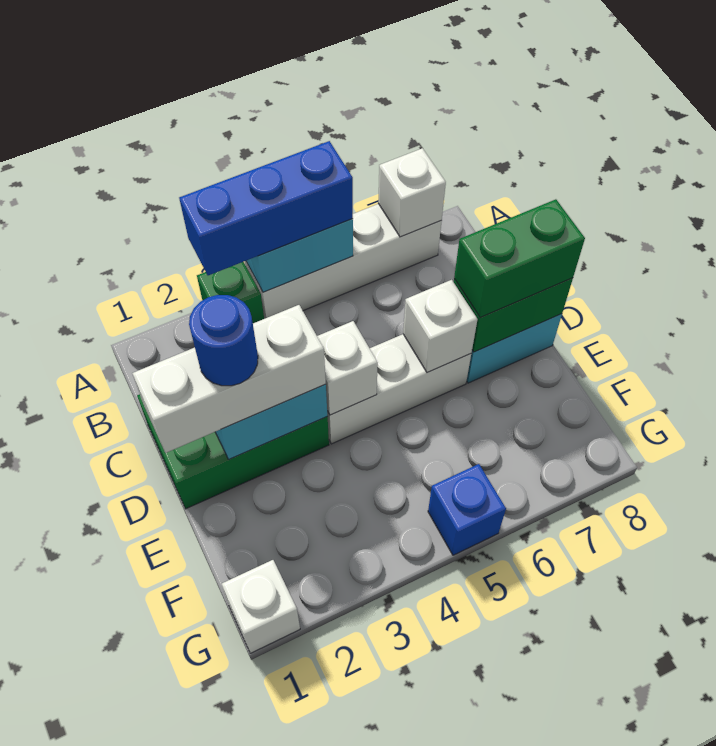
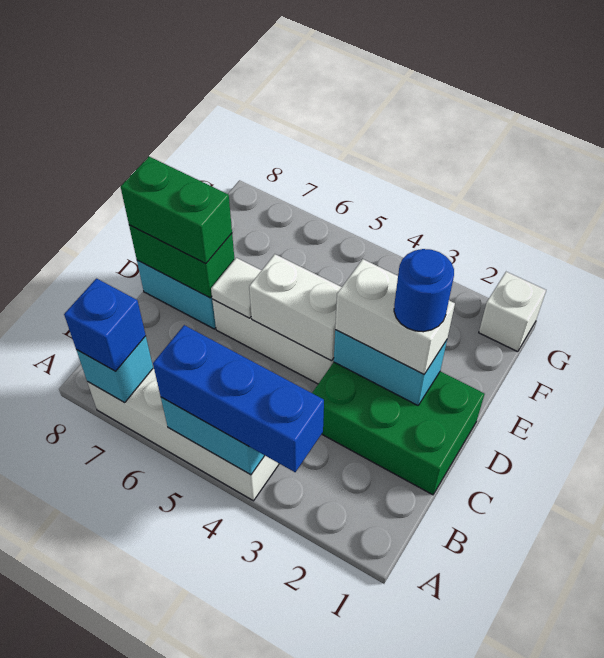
green brick A3 level 1 -> none
white brick A7 level 2 -> cyan brick A7 level 2
white brick D1:D3 level 3 -> white brick D2:D3 level 3
white brick D4 level 2 -> white brick D4:D5 level 2
white brick D6 level 2 -> white tile D6 level 2
blue brick G5 level 1 -> blue brick A7 level 3

